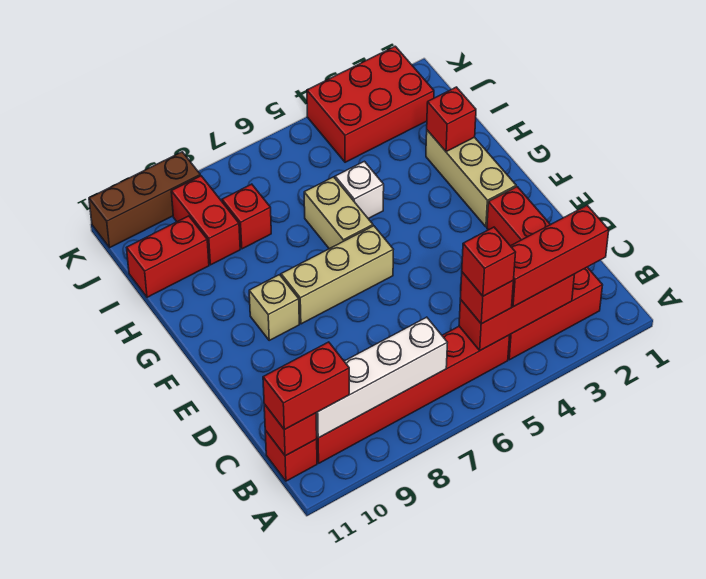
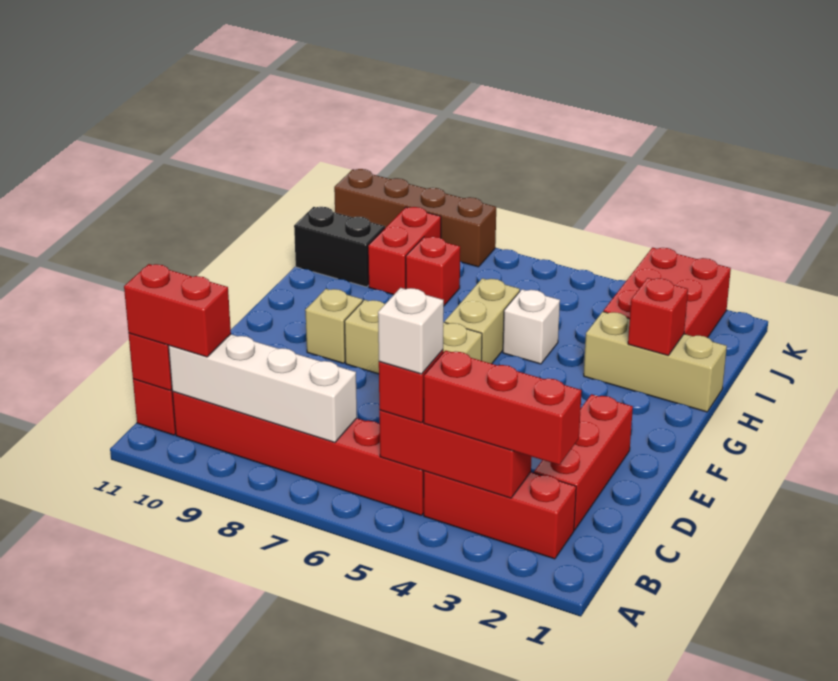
red brick B5 level 4 -> white brick B5 level 4
tan brick F2:H2 level 1 -> tan brick H1:H3 level 1
red brick I10:I11 level 1 -> black brick I10:I11 level 1
red brick J2:K4 level 1 -> red brick I2:K3 level 1
brown brick K9:K11 level 1 -> brown brick K8:K11 level 1

